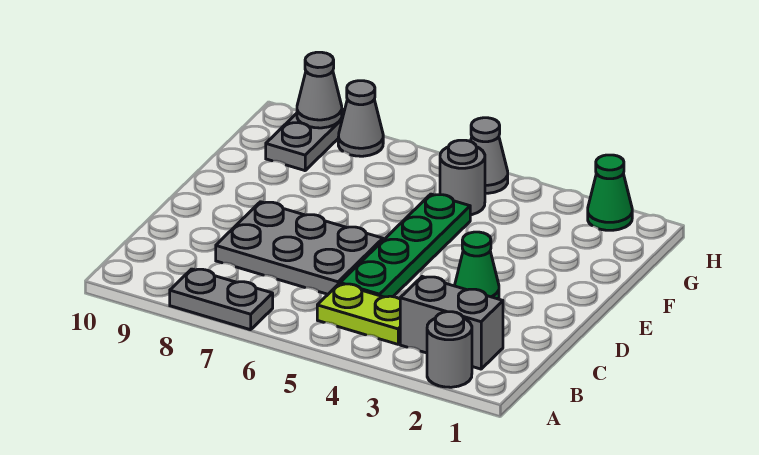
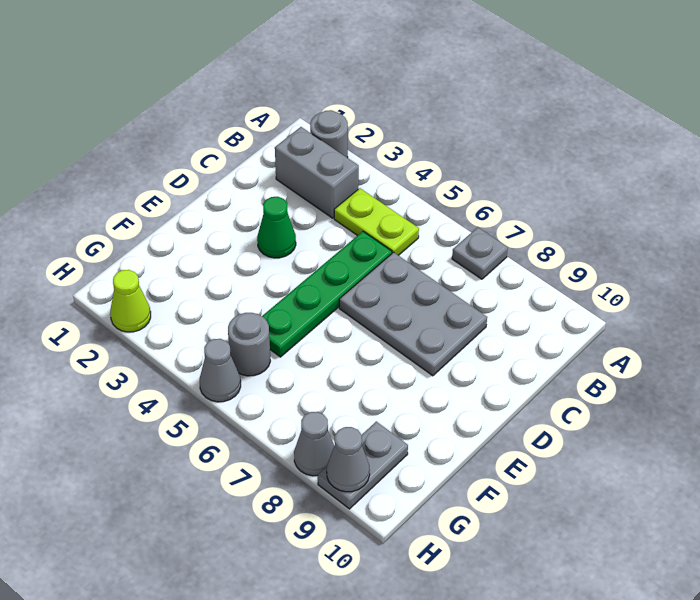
grey plate A7:A8 level 1 -> grey plate A7 level 1
green cone H2 level 1 -> lime cone H2 level 1

